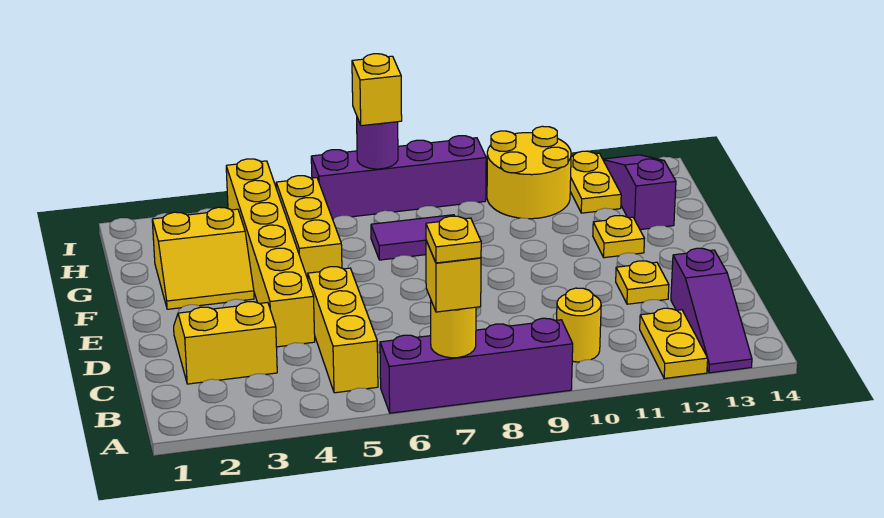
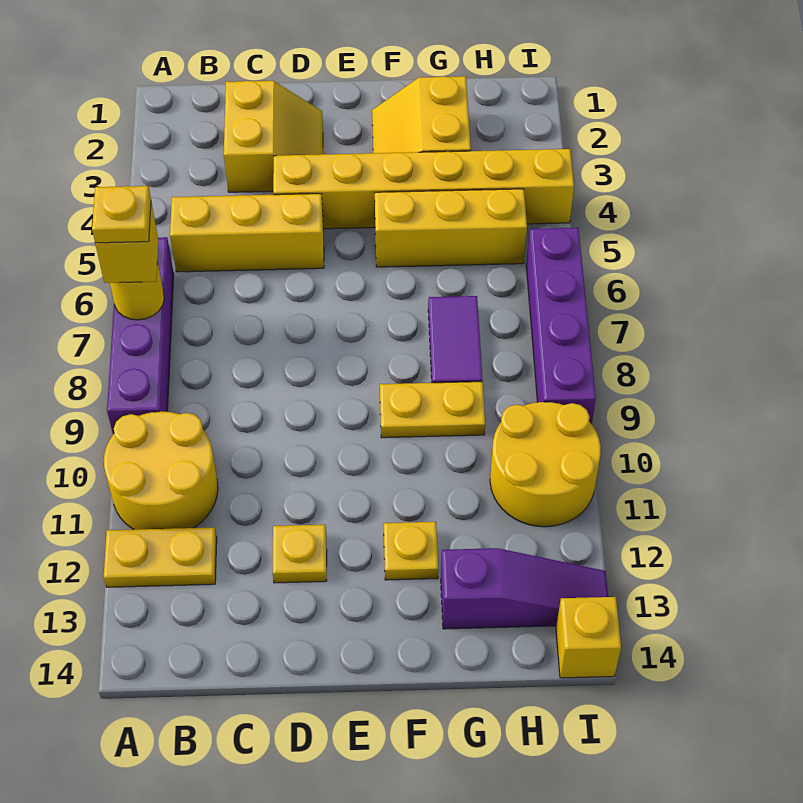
purple slope A13:C13 level 1 top C -> none
yellow round brick B10 level 1 -> yellow round brick A10:B11 level 1
yellow plate H12:I12 level 1 -> yellow plate F9:G9 level 1
purple round brick I7 level 2 -> none
yellow brick I7 level 3 -> yellow brick I14 level 1

